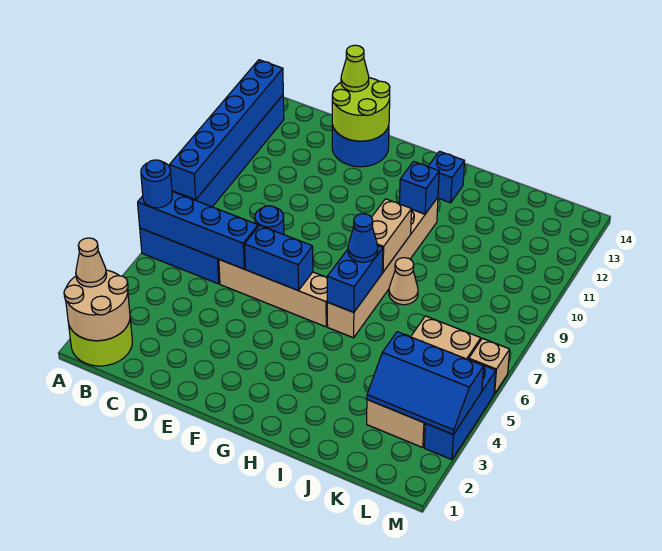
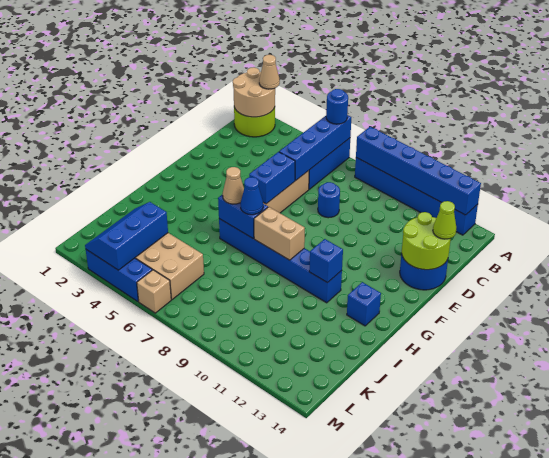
tan brick H6:H11 level 1 -> blue brick H6:H11 level 1
tan cone I8 level 1 -> tan cone H6 level 3

